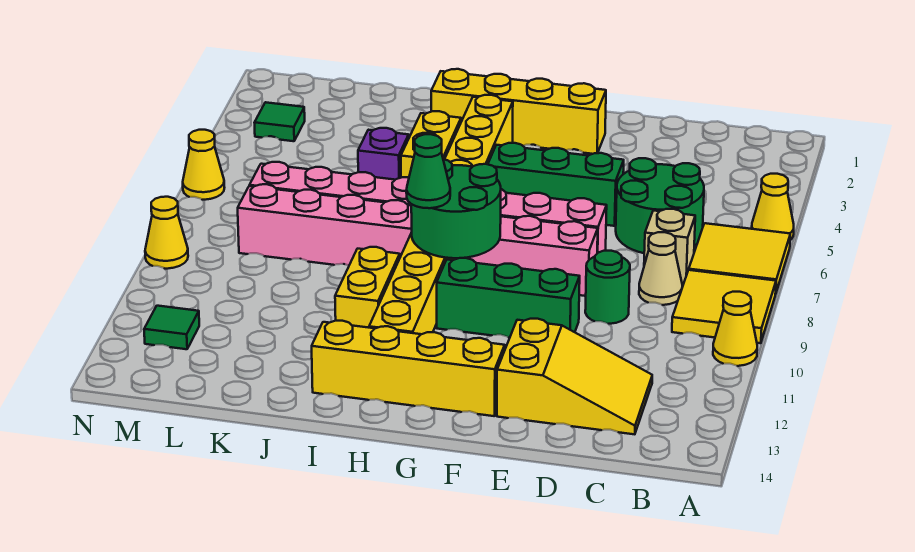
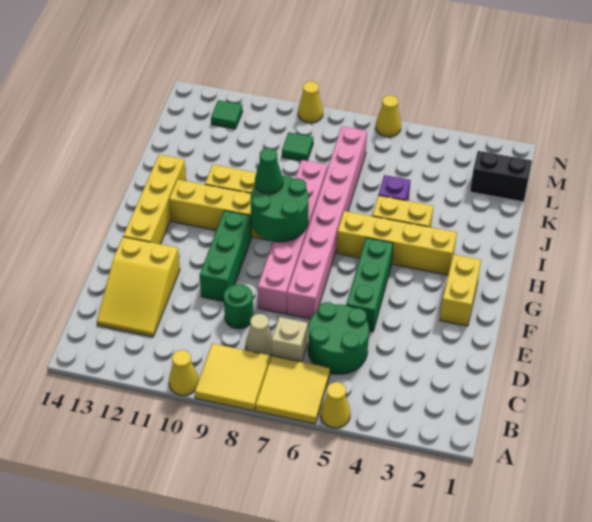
pink brick E8:L8 level 1 -> pink brick E8:J8 level 1
yellow brick F2:I2 level 1 -> yellow brick F2:G2 level 1
none -> black brick L1:L2 level 1
green tile M3 level 1 -> green tile L9 level 1

